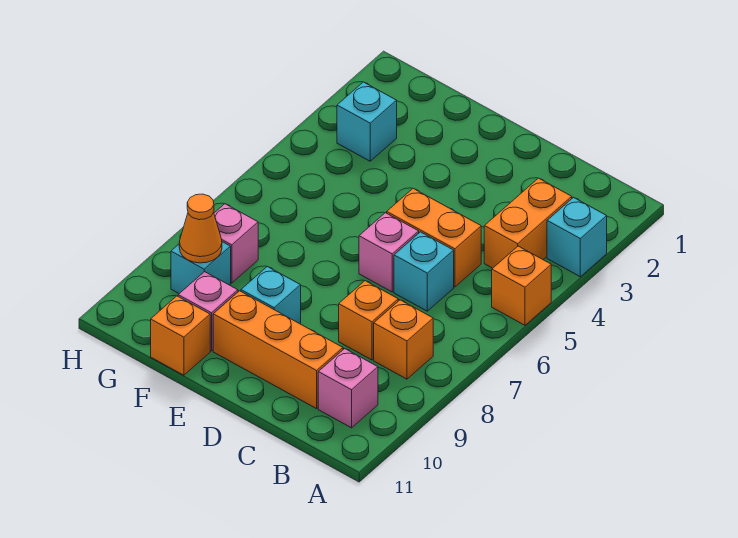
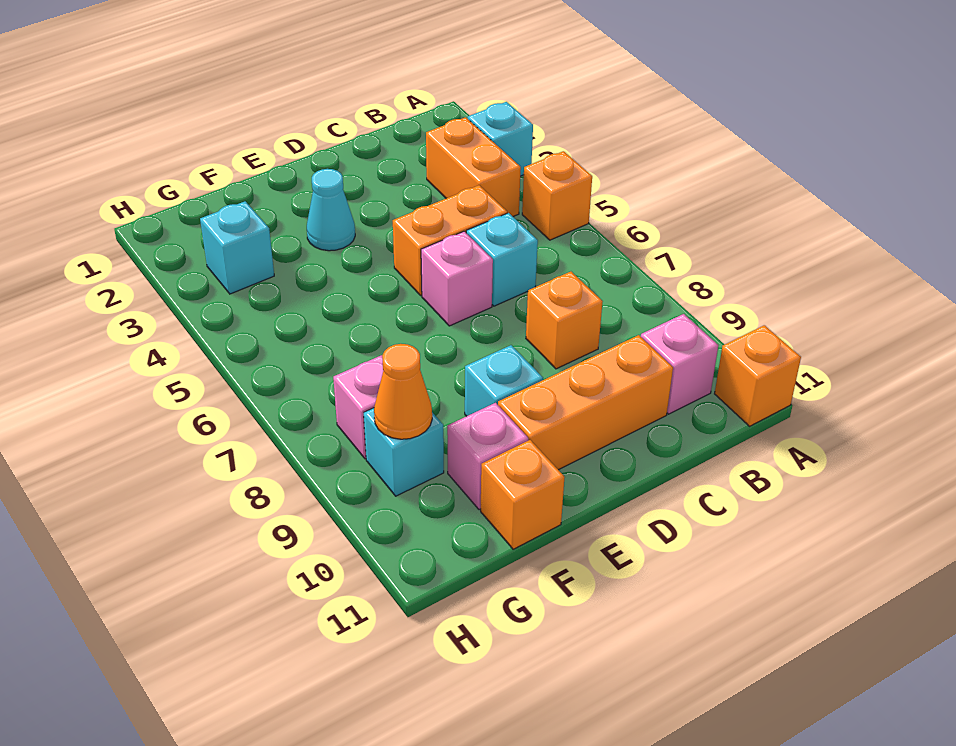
orange brick B8 level 1 -> orange brick A11 level 1
none -> cyan cone E3 level 1

